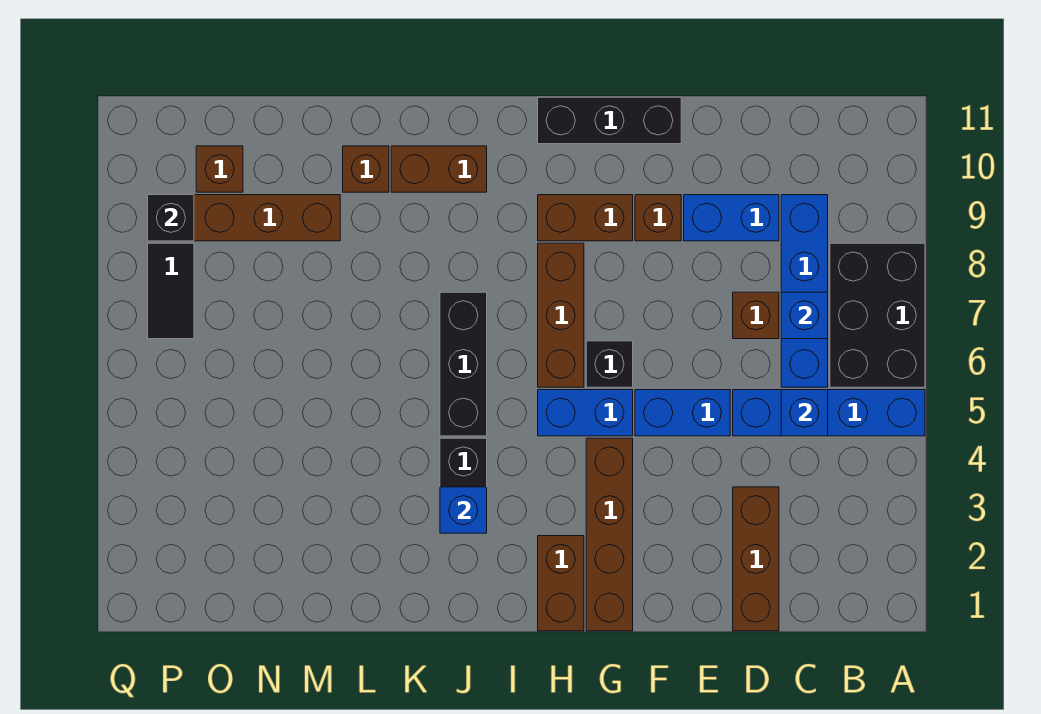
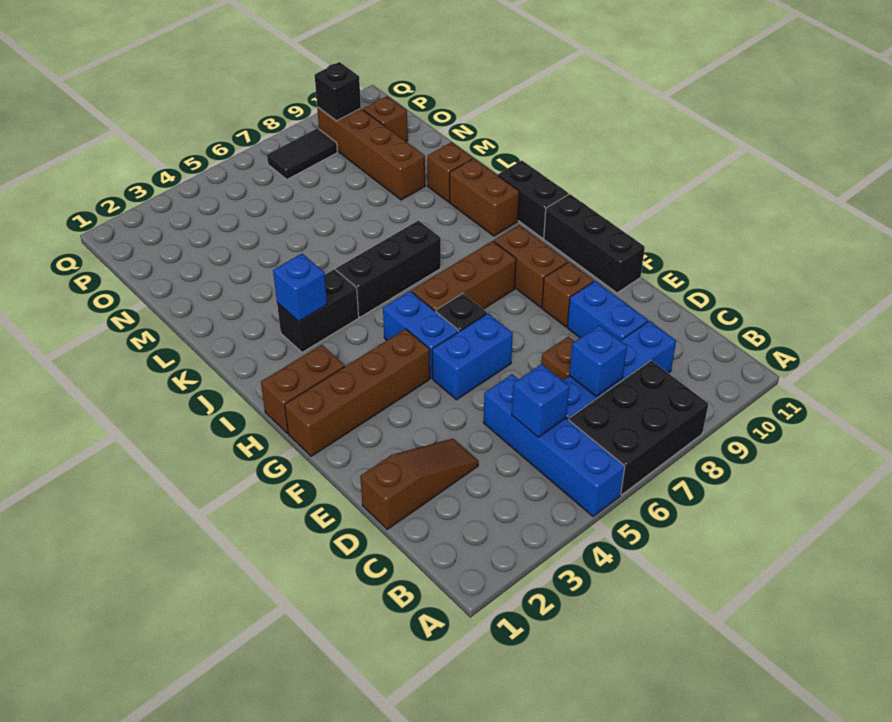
brown brick D1:D3 level 1 -> brown slope D1:D3 level 1 top 1
blue brick E5:F5 level 1 -> blue brick F5:F6 level 1
none -> black brick I11:J11 level 1

